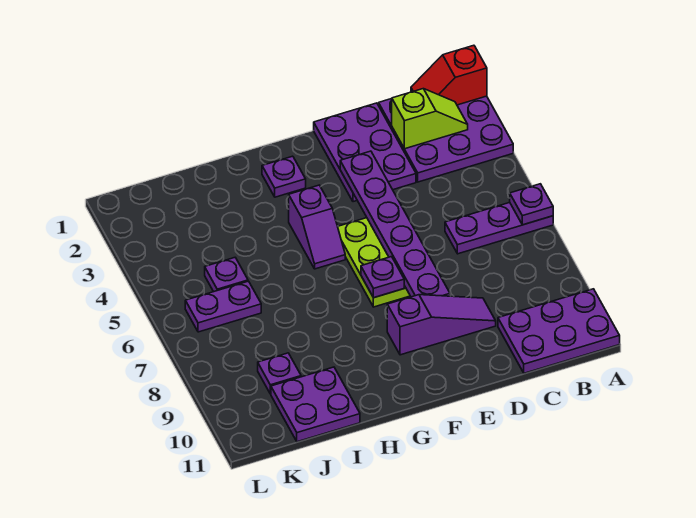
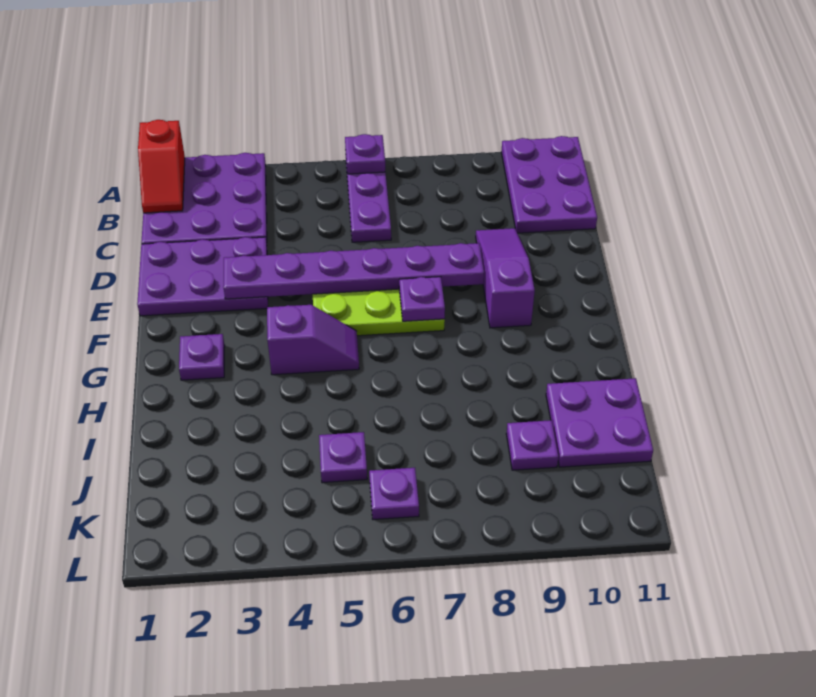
lime slope B2:C2 level 2 top C -> none
purple plate J6:K6 level 1 -> purple plate K6 level 1

